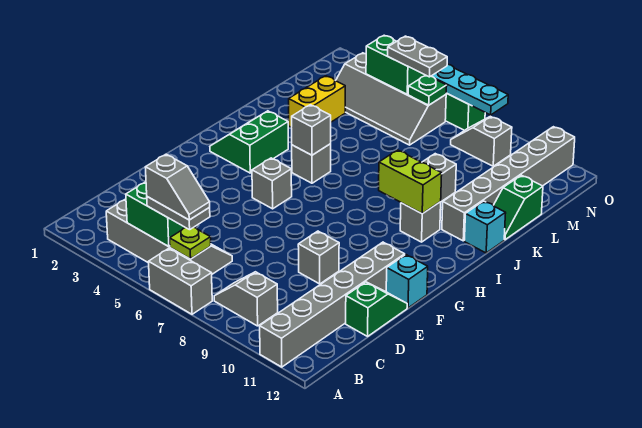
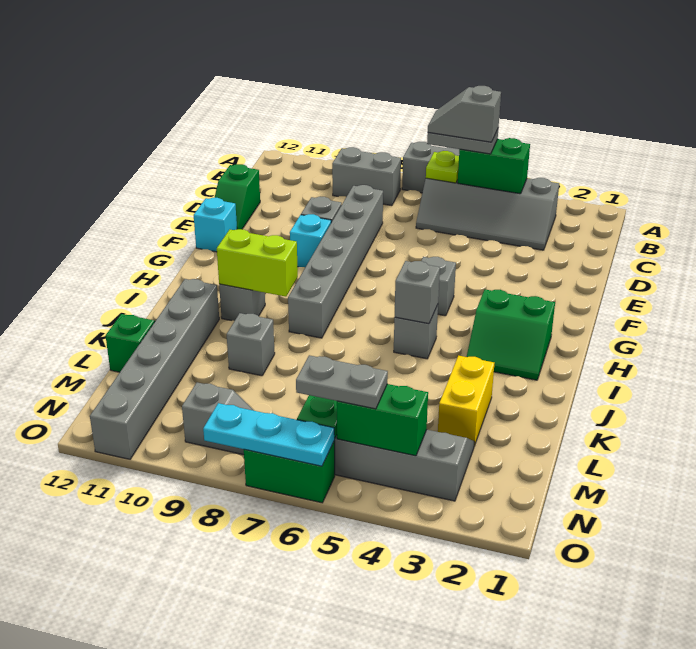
grey brick A11:F11 level 1 -> grey brick D8:I8 level 1
grey slope B8:B9 level 1 top 9 -> grey brick B8:B9 level 1
green slope H2:I3 level 1 top 3 -> green slope H2:I3 level 1 top H
cyan brick J12 level 1 -> cyan brick F9 level 1

